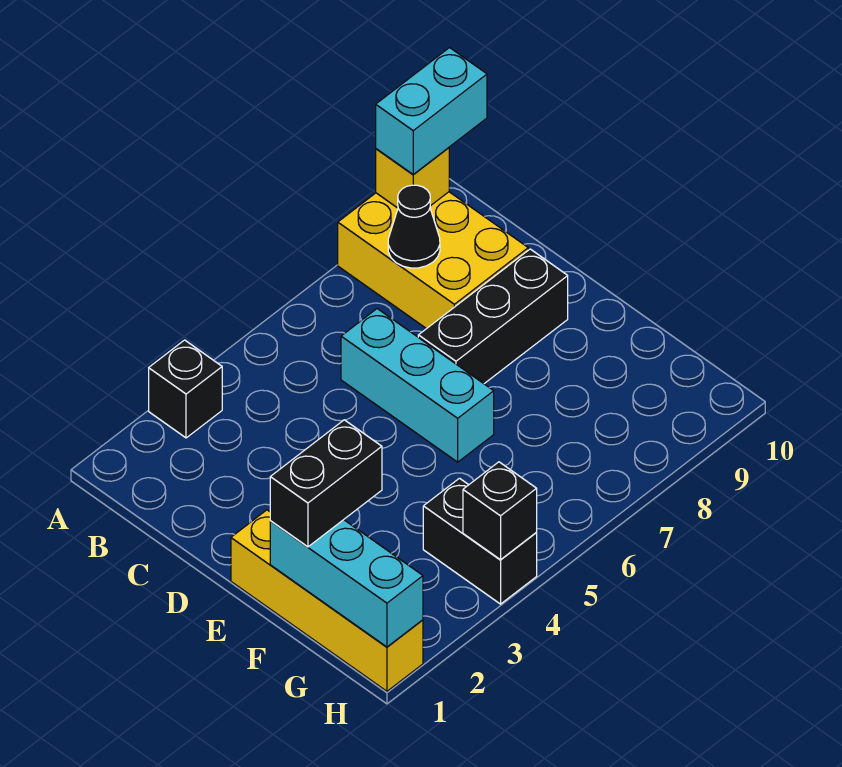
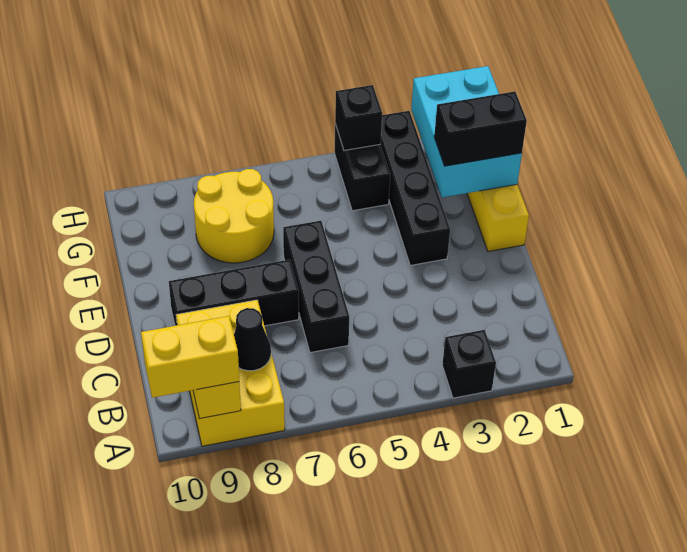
cyan brick A9:A10 level 3 -> yellow brick A9:A10 level 3
cyan brick C6:E6 level 1 -> black brick C6:E6 level 1
none -> black brick E3:H3 level 1
cyan brick F1:H1 level 2 -> cyan brick F1:H2 level 2
none -> yellow round brick F7:G8 level 1

